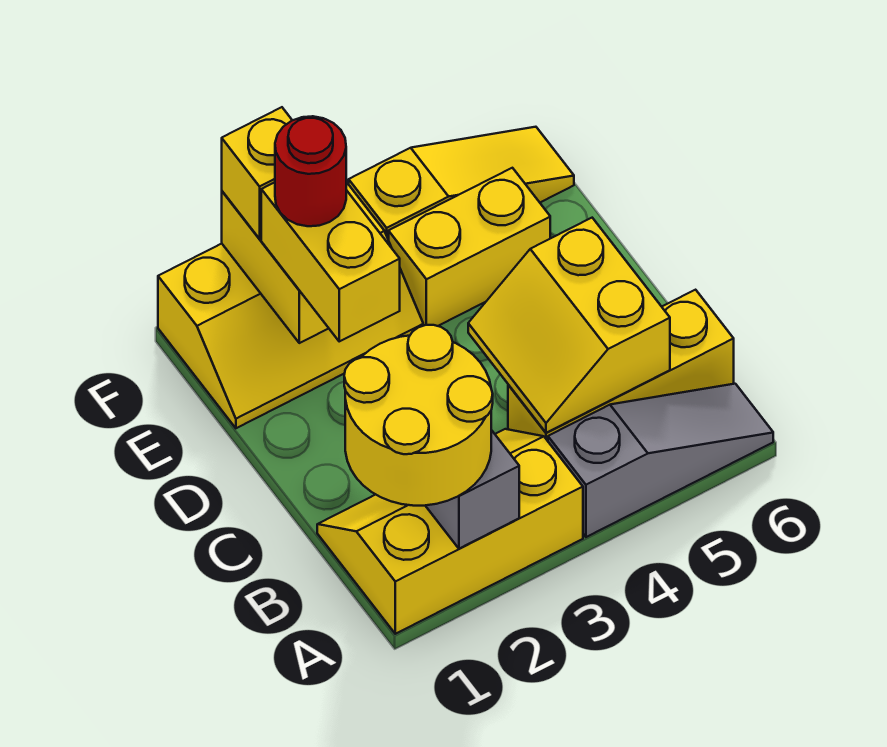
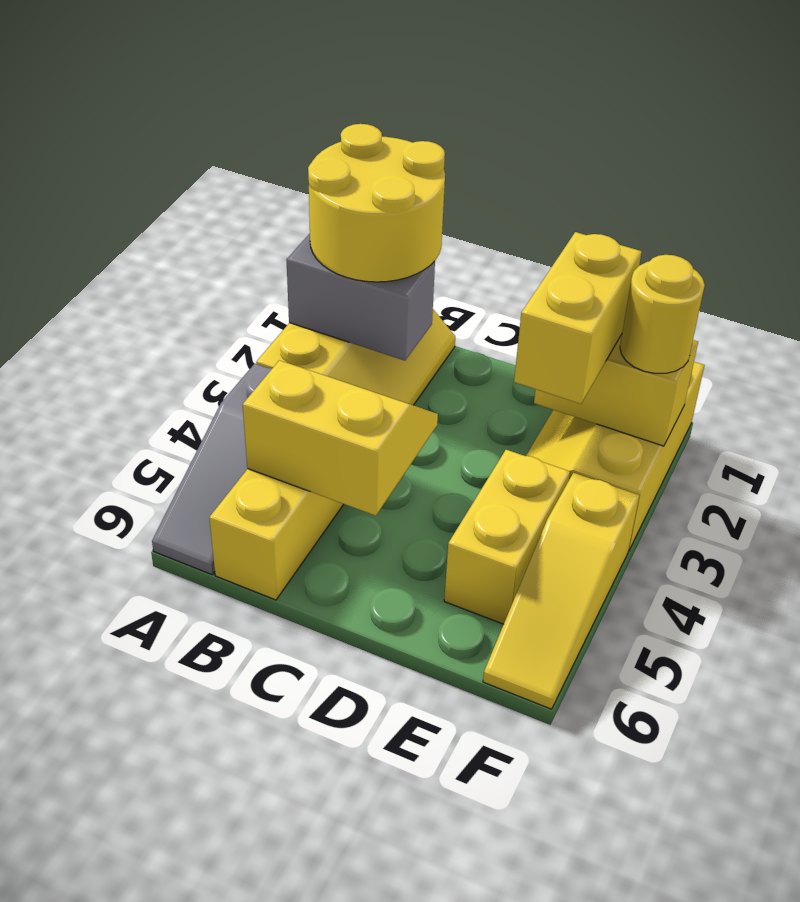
yellow brick D2:E2 level 3 -> yellow brick E2:E3 level 3
red round brick E2 level 4 -> none
yellow brick F2 level 3 -> yellow round brick F2 level 3

